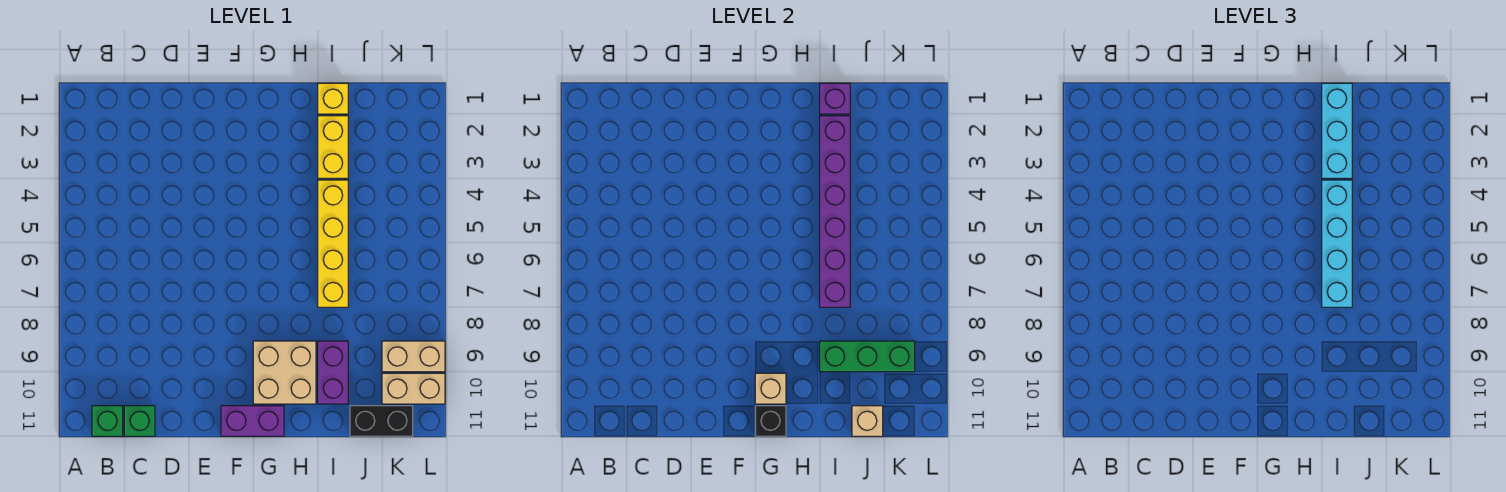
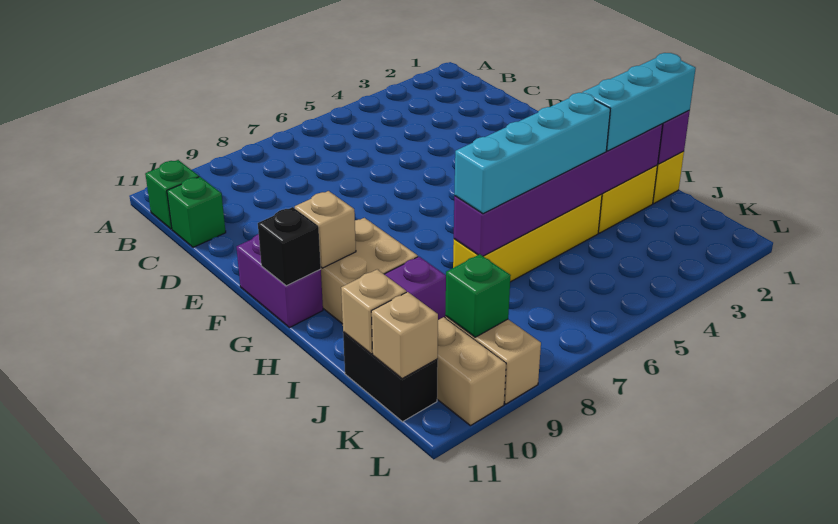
green brick I9:K9 level 2 -> green brick K9 level 2
none -> tan brick K11 level 2

